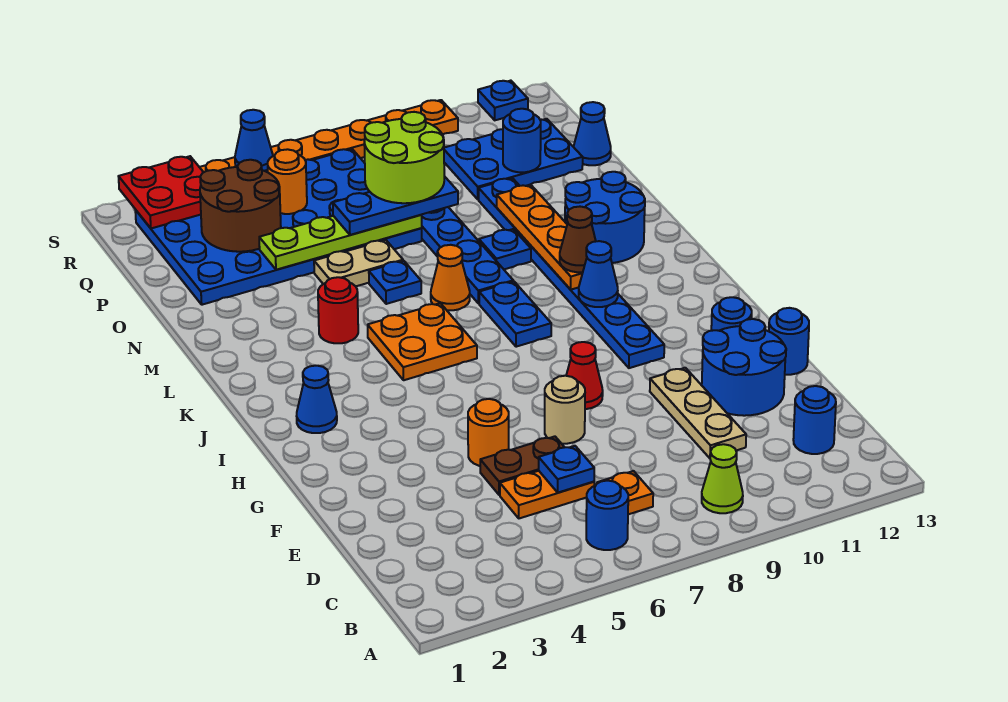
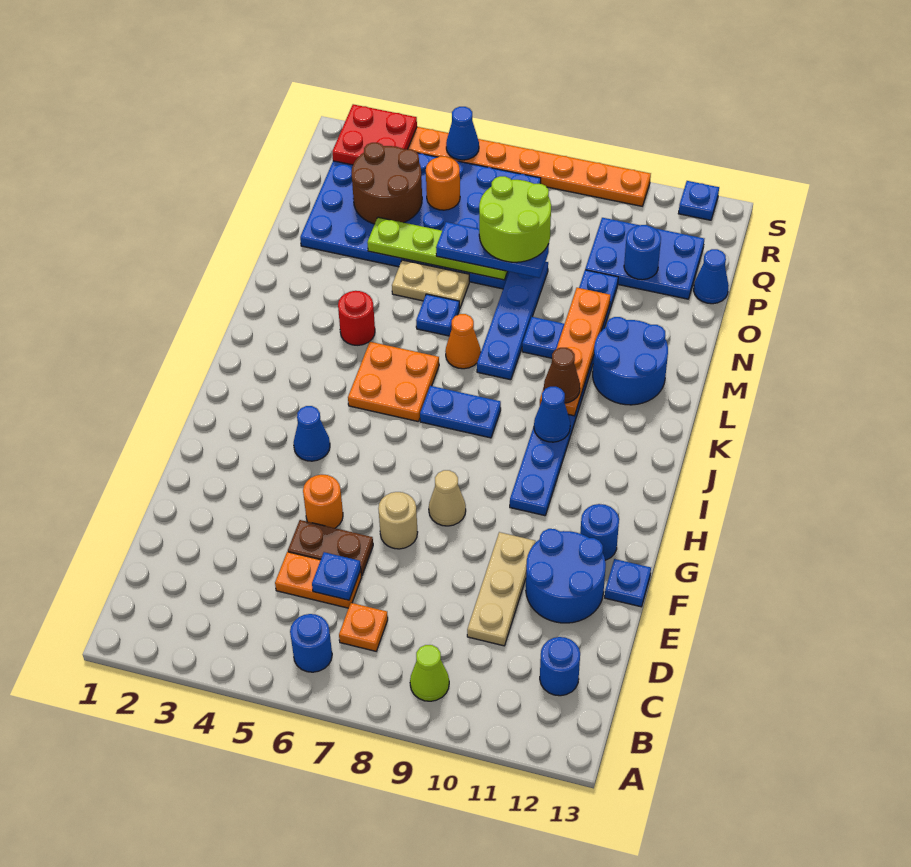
blue round brick F13 level 1 -> blue plate F13 level 1
red cone G8 level 1 -> tan cone G8 level 1
blue cone I2 level 1 -> blue cone H4 level 1
blue plate J8:K8 level 1 -> blue plate J7:J8 level 1

